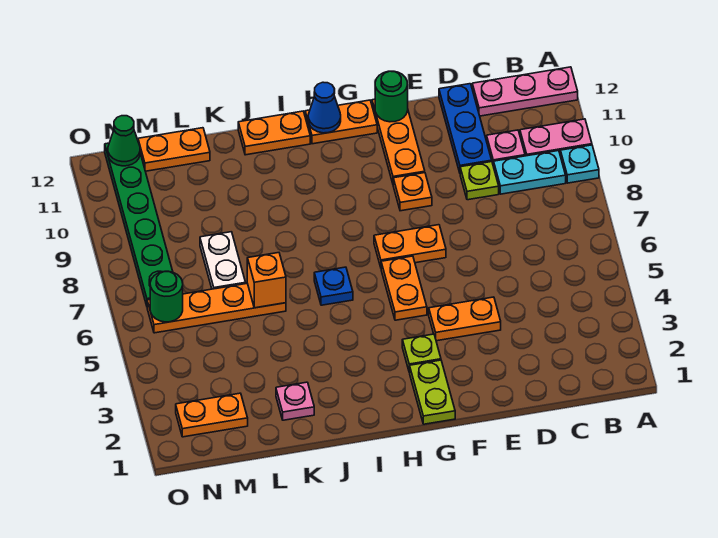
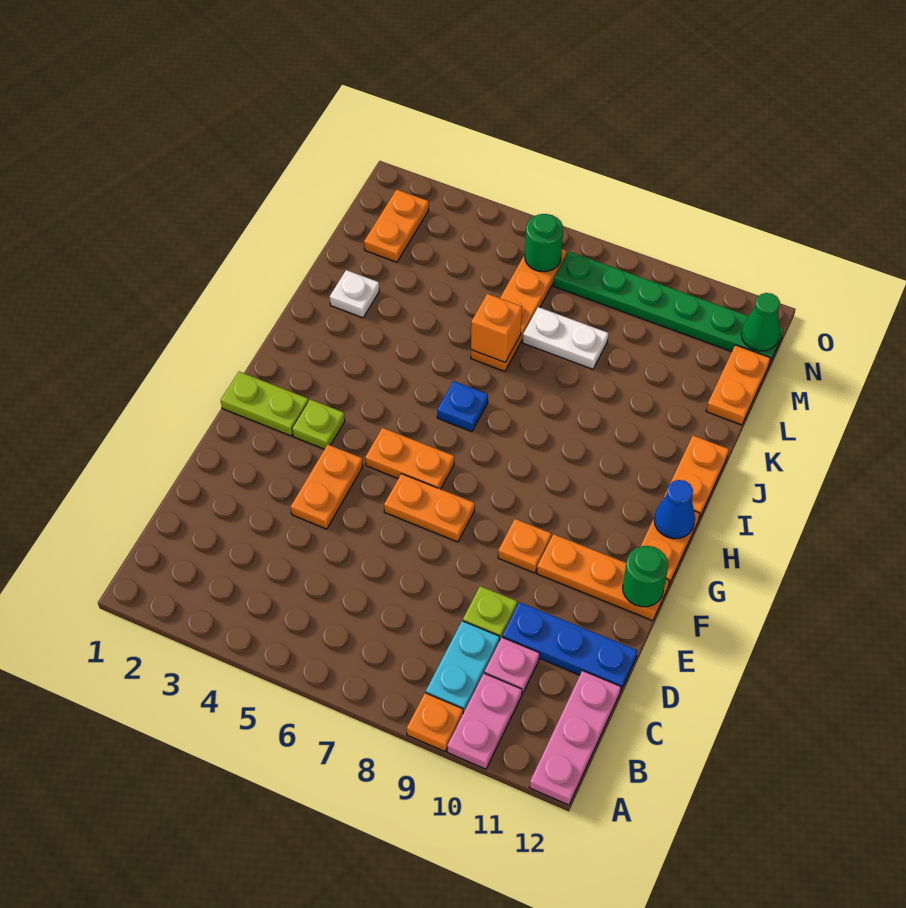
cyan plate A9 level 1 -> orange plate A9 level 1
orange plate F7:G7 level 1 -> orange plate F6:F7 level 1
pink plate K2 level 1 -> white plate K2 level 1

